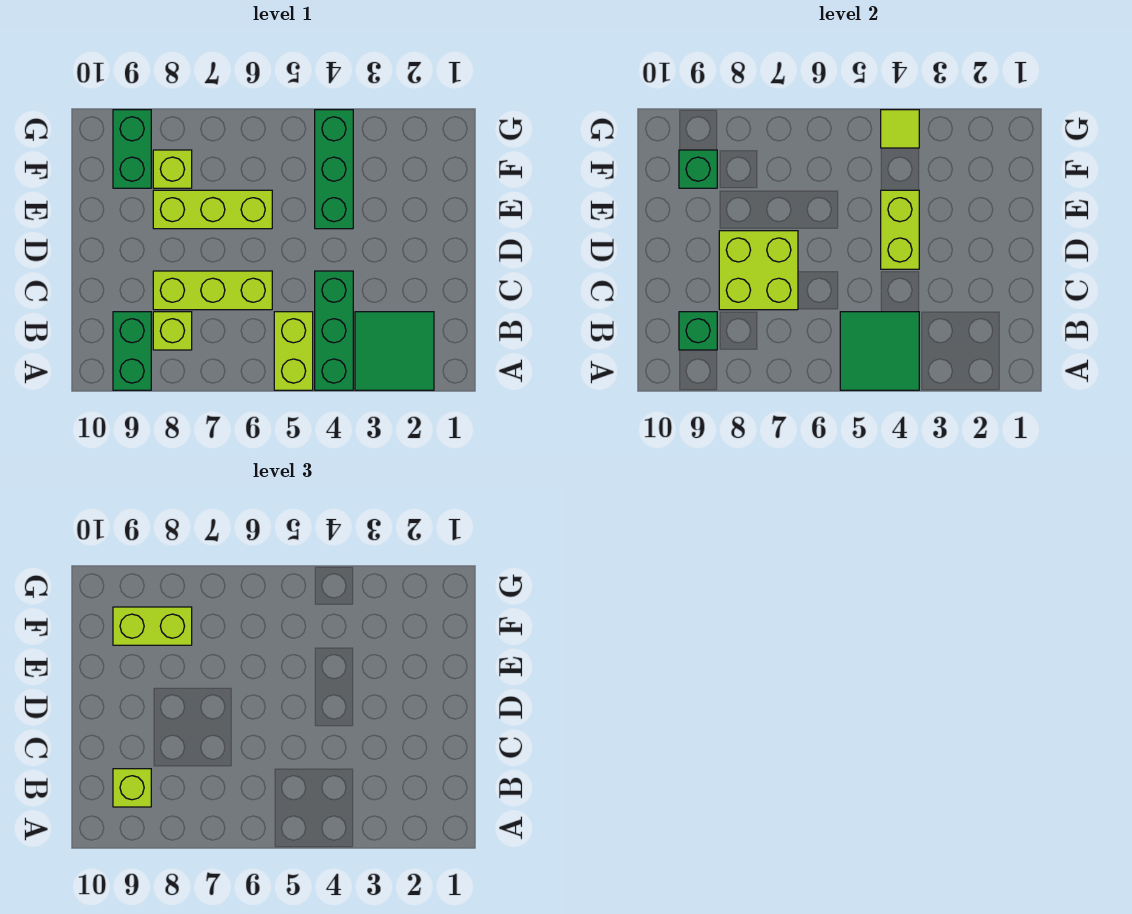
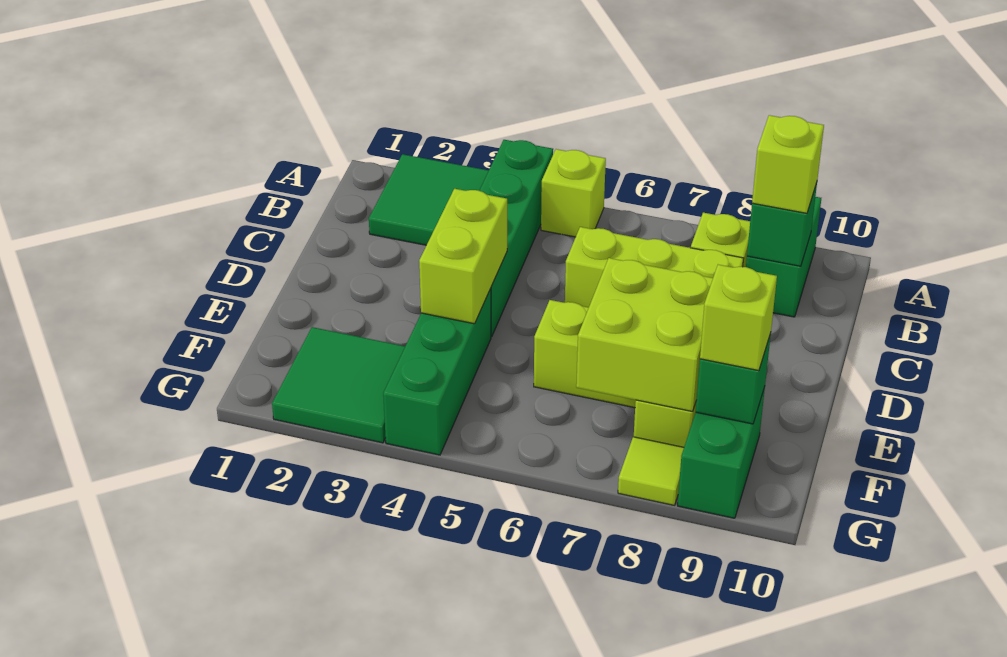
green brick A4:C4 level 1 -> green brick A4:D4 level 1
green tile A4:B5 level 2 -> green tile F2:G3 level 1
lime brick A5:B5 level 1 -> lime brick A5 level 1
lime brick C7:D8 level 2 -> lime brick E7:F8 level 2
lime brick F8:F9 level 3 -> lime brick F9 level 3
lime tile G4 level 2 -> lime tile G8 level 1

